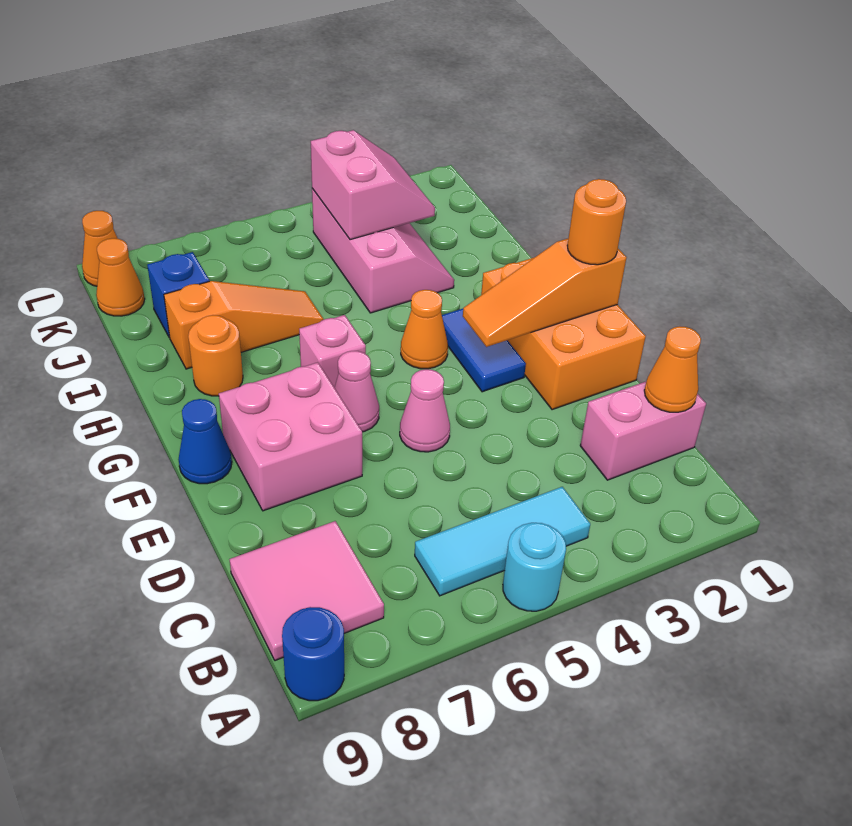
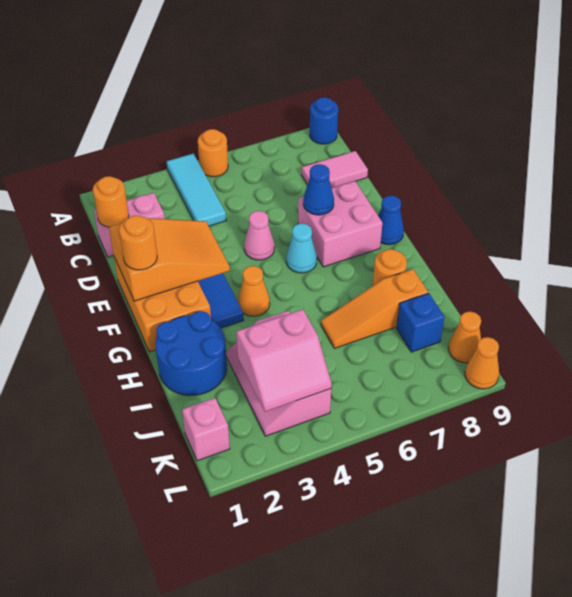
cyan round brick A5 level 1 -> orange round brick A5 level 1
cyan tile B4:B6 level 1 -> cyan tile A4:C4 level 1
pink tile B8:C9 level 1 -> pink tile C8:C9 level 1
orange cone C1 level 2 -> orange round brick C1 level 2
none -> blue cone E7 level 2
orange slope F1:F3 level 2 top 1 -> orange slope E1:F3 level 2 top 1
pink cone F6 level 1 -> cyan cone F6 level 1
pink brick G6 level 1 -> pink brick K1 level 1
none -> blue round brick H1:I2 level 1
pink slope J3:K4 level 2 top 4 -> pink slope J3:K4 level 2 top J

